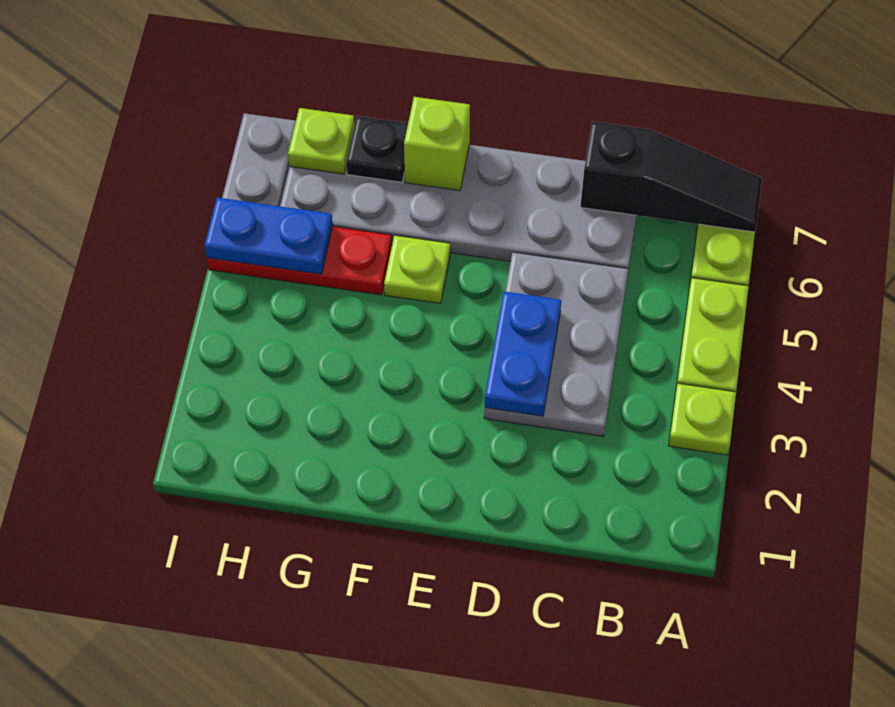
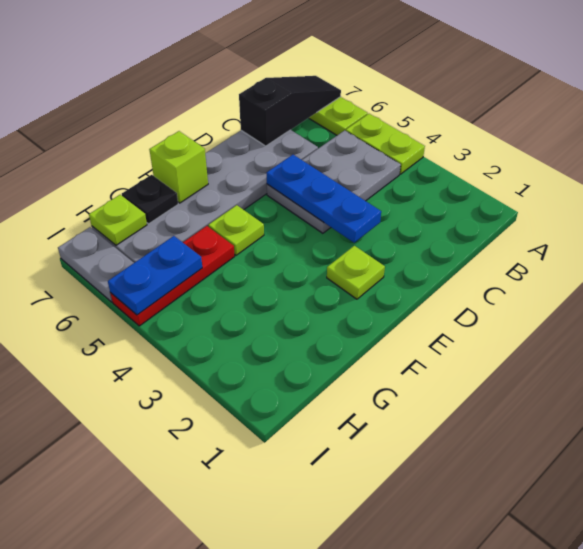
lime plate A3 level 1 -> lime plate E2 level 1
grey plate C3:D5 level 1 -> grey plate B4:D5 level 1
blue plate D3:D4 level 2 -> blue plate D3:D5 level 2

